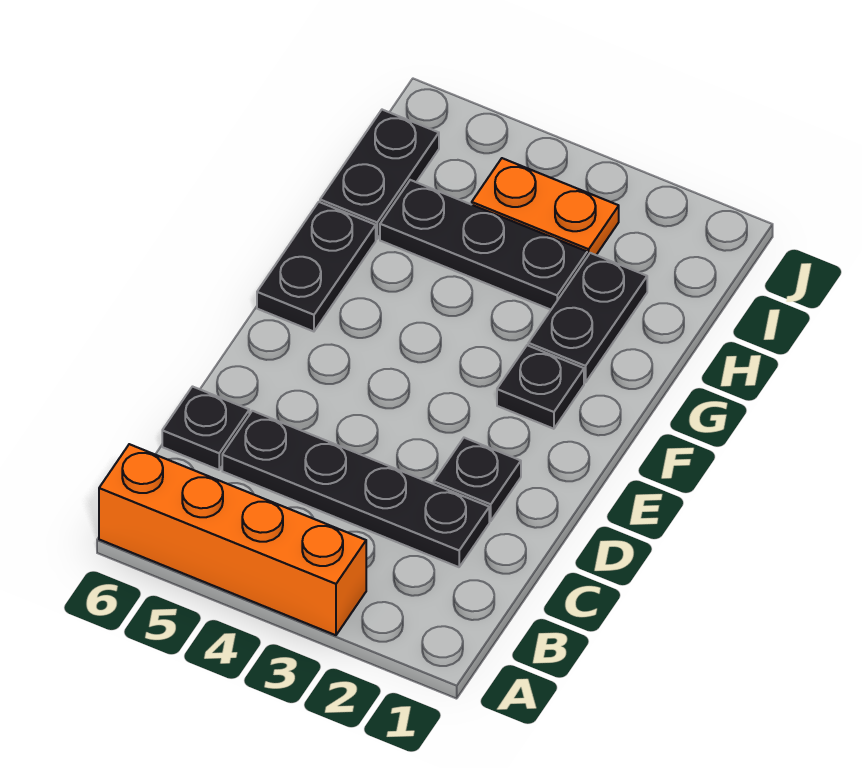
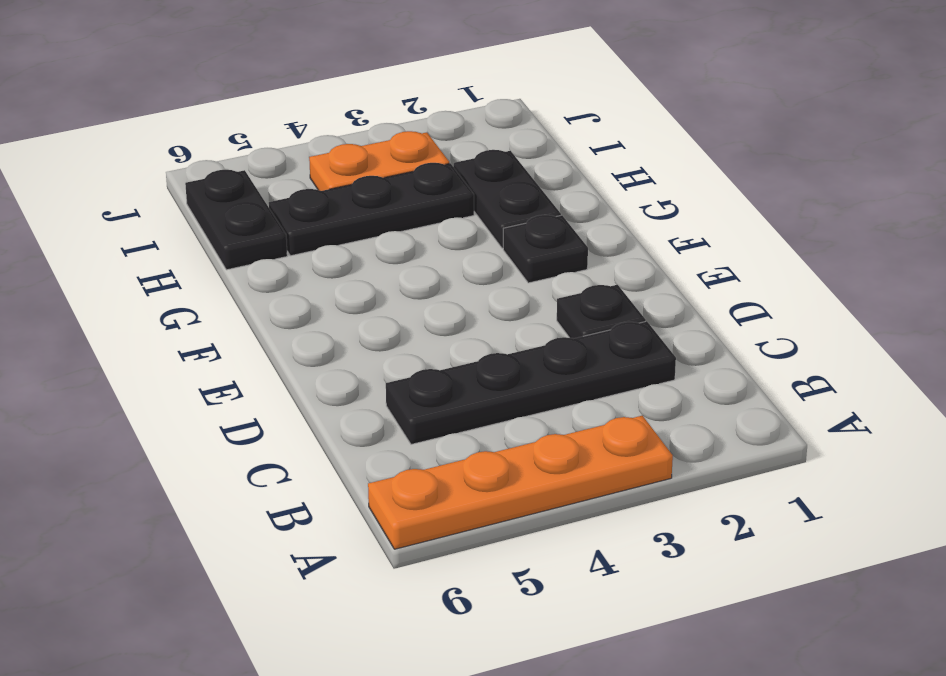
orange brick A3:A6 level 1 -> orange plate A3:A6 level 1
black plate C6 level 1 -> none
black plate F6:G6 level 1 -> none

